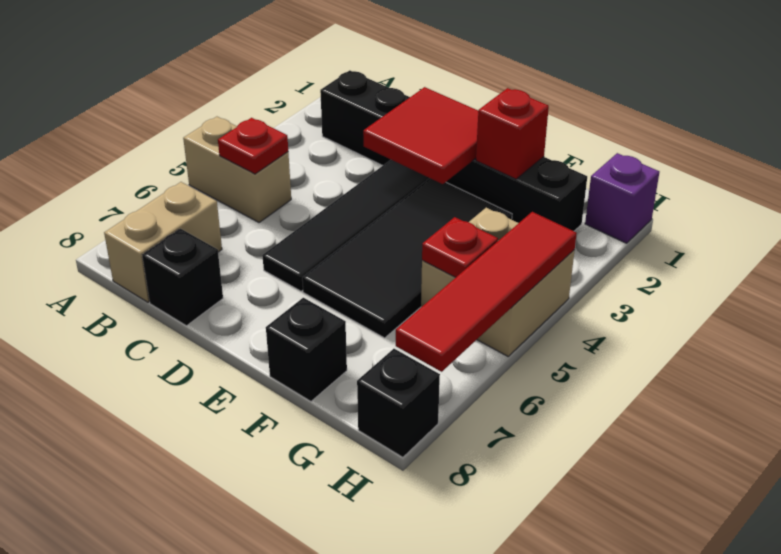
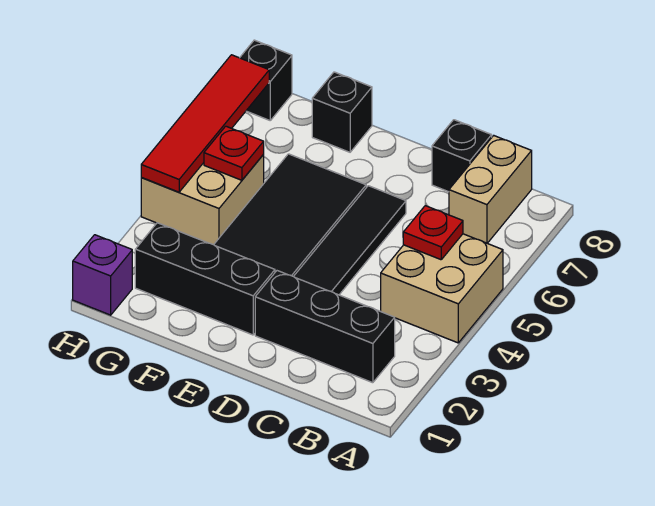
tan brick A5:B5 level 1 -> tan brick A4:B5 level 1
red tile D2:E3 level 2 -> none
red brick F2 level 2 -> none

